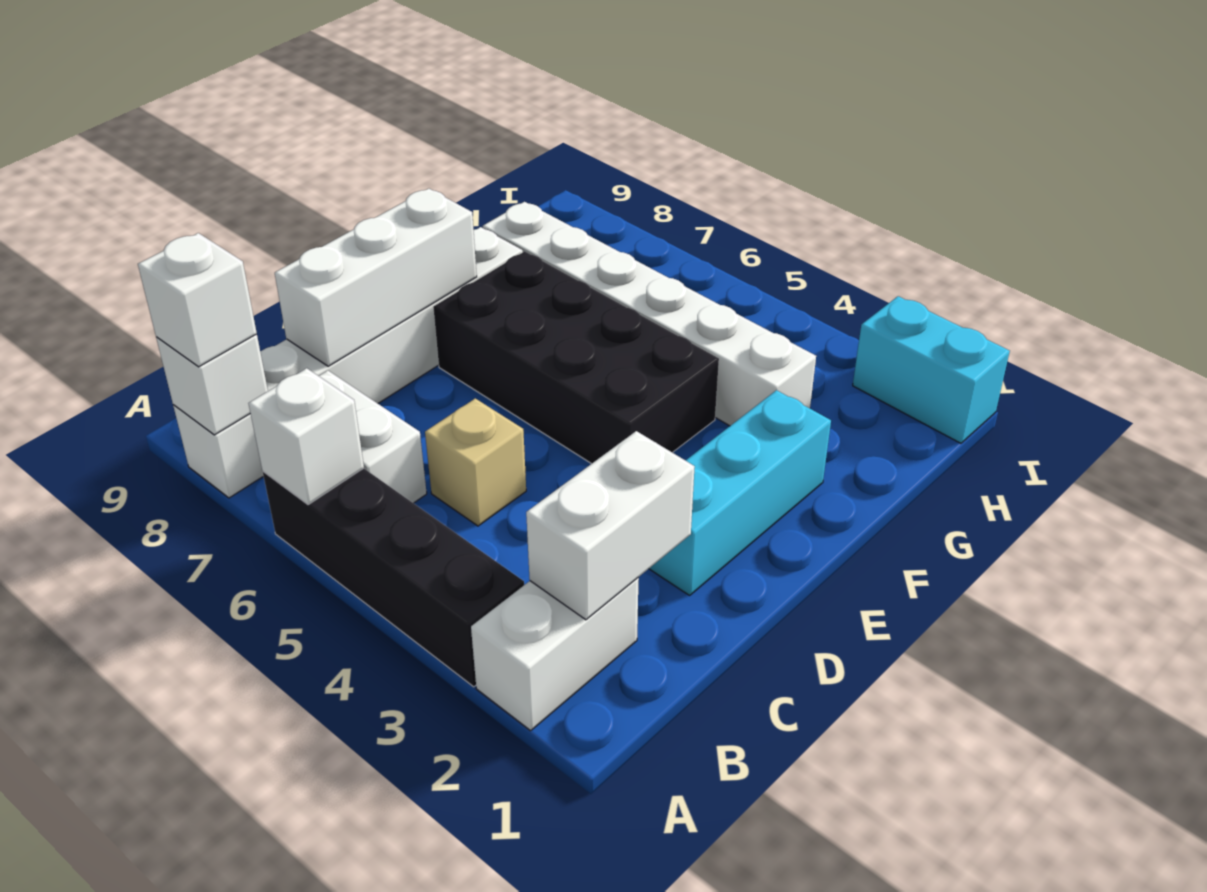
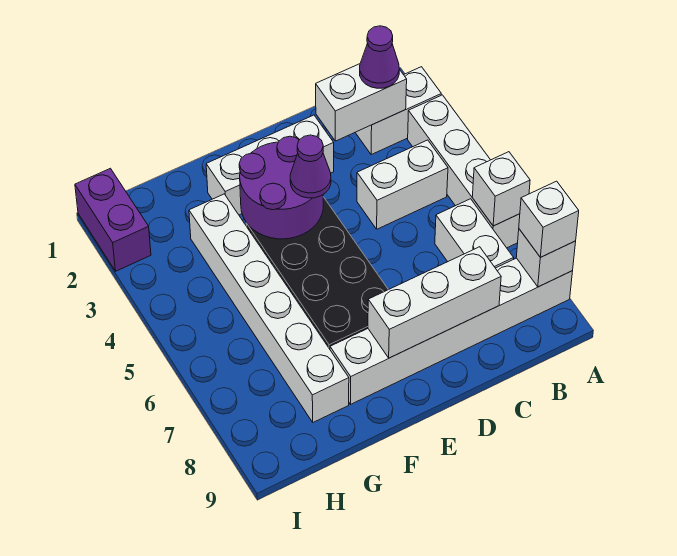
black brick A3:A6 level 1 -> white brick A3:A6 level 1
none -> purple cone B2 level 3
none -> white brick B4:C4 level 1
tan brick C5 level 1 -> none
cyan brick D2:F2 level 1 -> white brick D2:F2 level 1
none -> purple round brick E3:F4 level 2
none -> purple cone E4 level 3
cyan brick I1:I2 level 1 -> purple brick I1:I2 level 1

